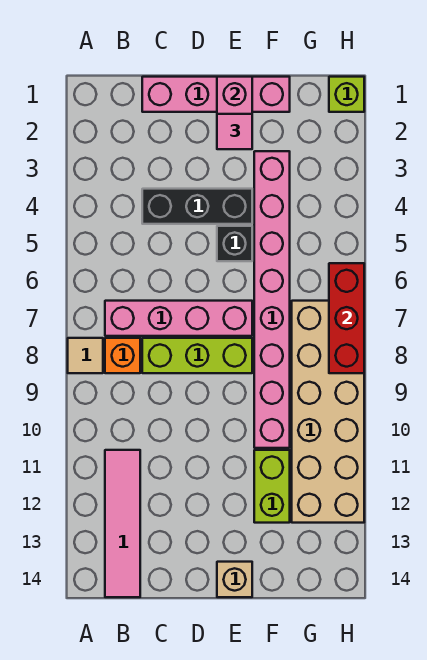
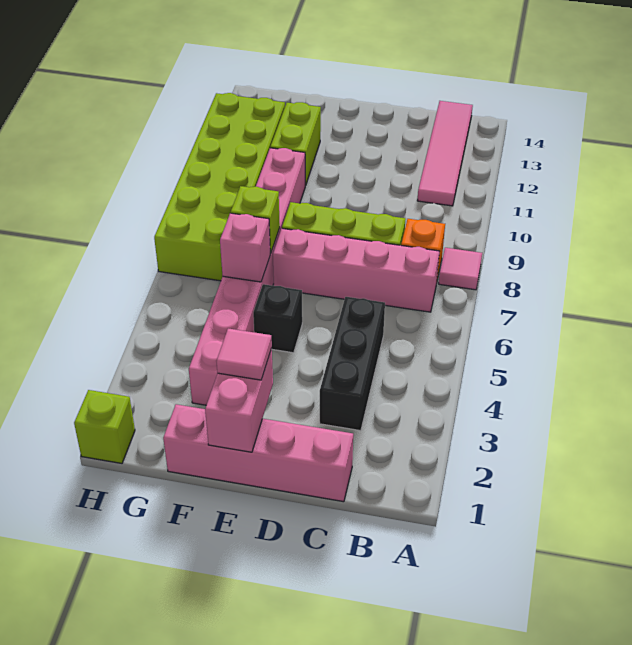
tan tile A8 level 1 -> pink tile A8 level 1
black brick C4:E4 level 1 -> black brick C3:C5 level 1
tan brick E14 level 1 -> none
none -> pink brick F6 level 2
none -> lime brick F7 level 2
tan brick G7:H12 level 1 -> lime brick G7:H12 level 1
red brick H6:H8 level 2 -> none

